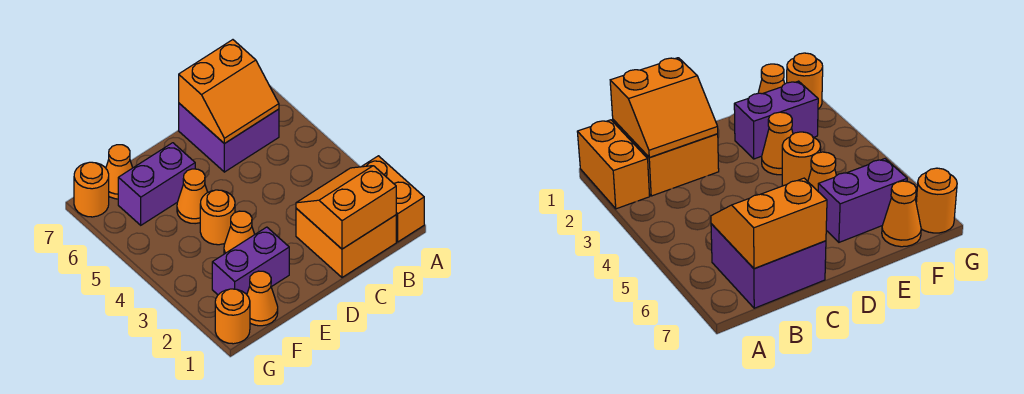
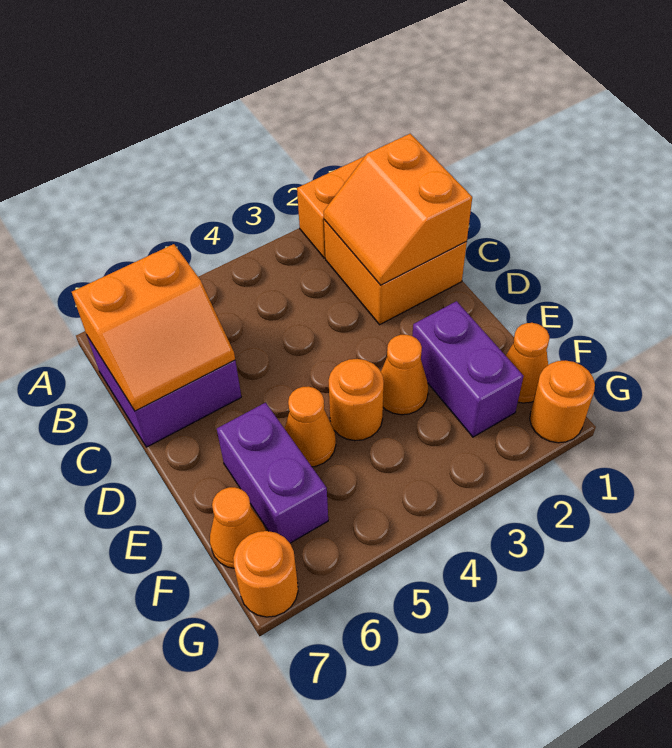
orange slope B6:C7 level 2 top 7 -> orange slope B6:C7 level 2 top B

